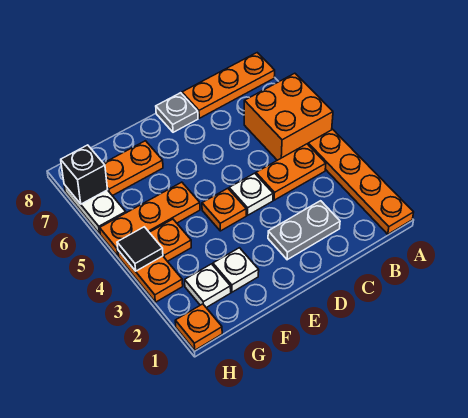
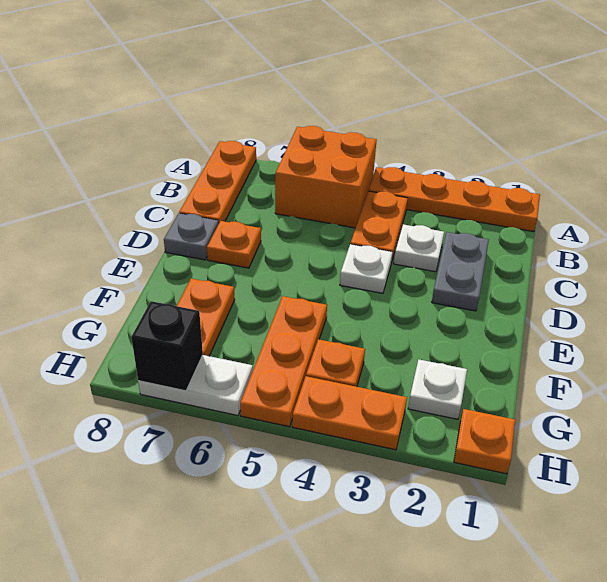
orange plate E4 level 1 -> orange plate D7 level 1
white plate F2 level 1 -> white plate C3 level 1
black tile H4 level 2 -> none

